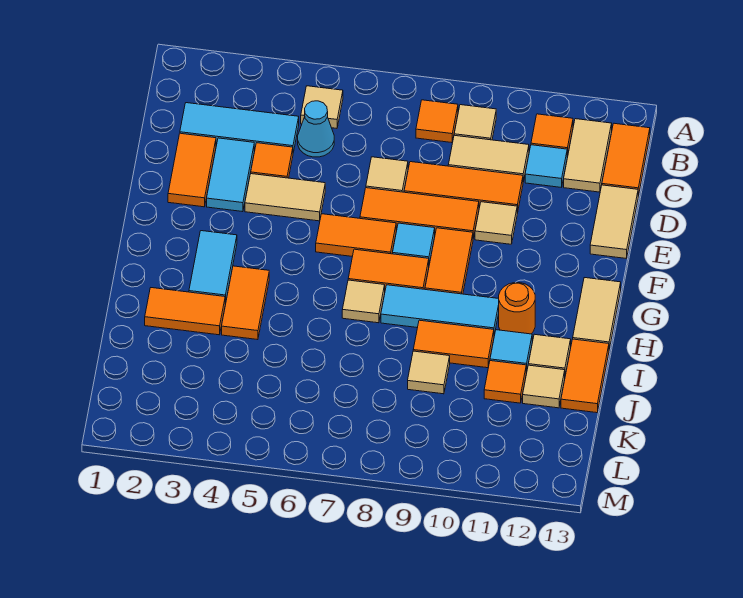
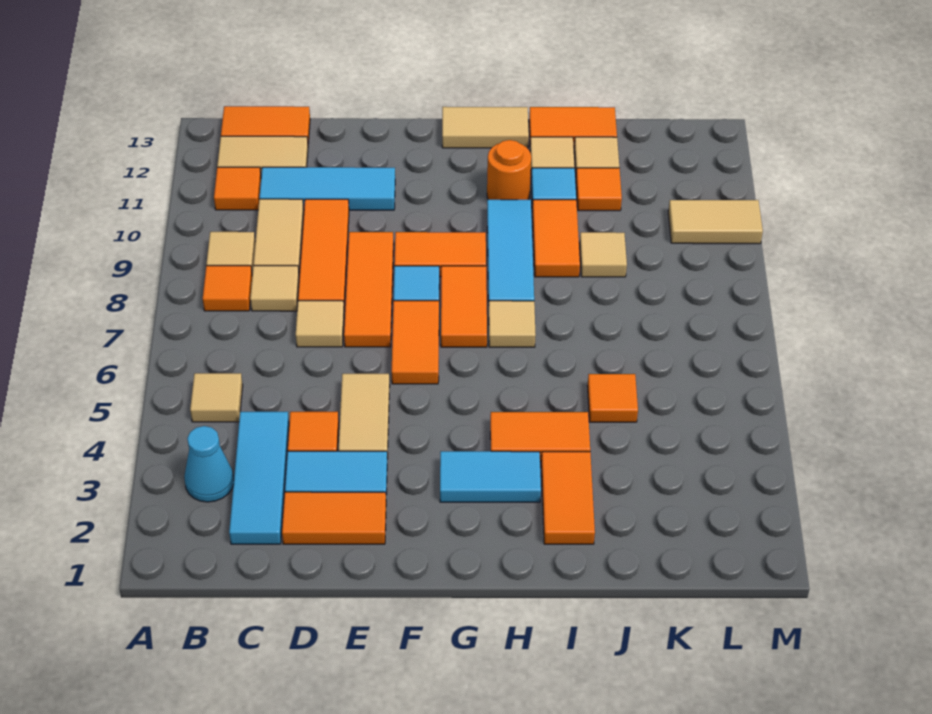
cyan cone C5 level 1 -> cyan cone B3 level 1
cyan tile C11 level 1 -> cyan tile C11:E11 level 1
tan tile D13:E13 level 1 -> tan tile L10:M10 level 1
tan tile E10 level 1 -> tan tile C8 level 1
none -> orange tile J5 level 1

